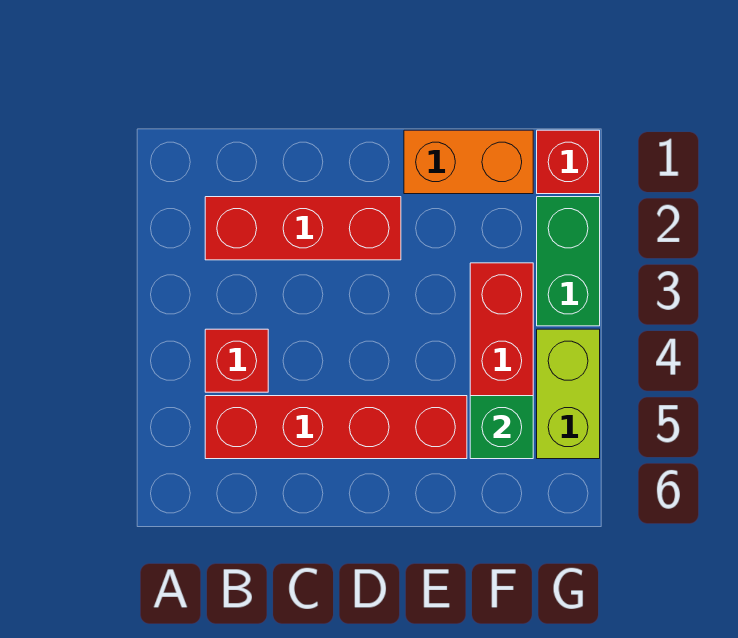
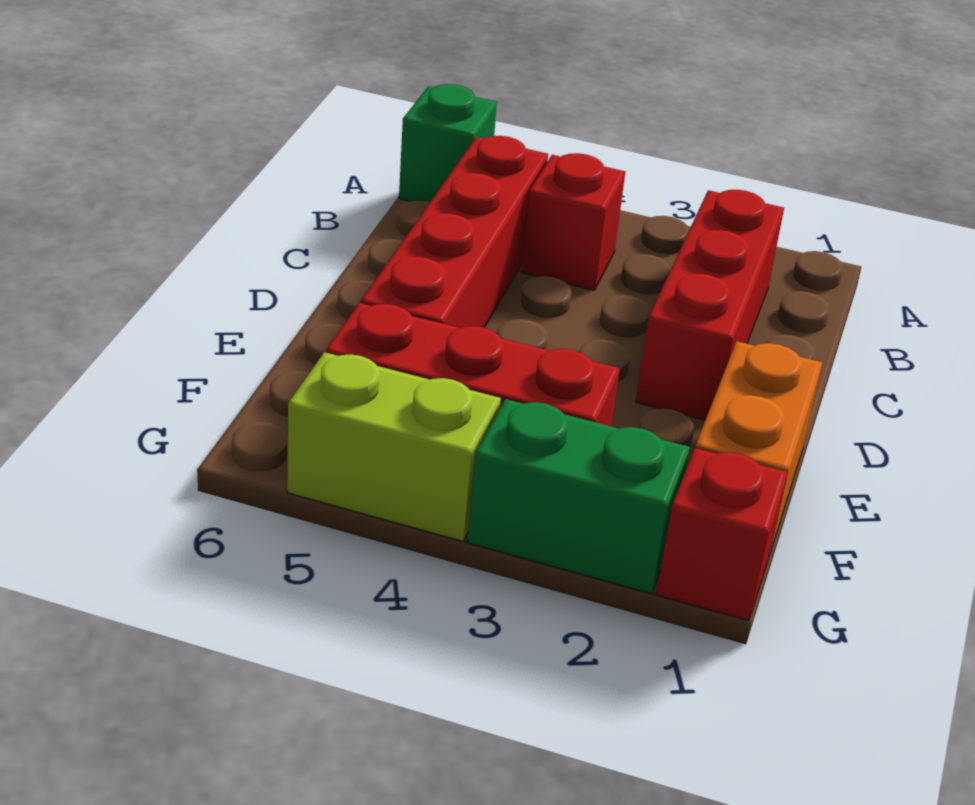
green brick F5 level 2 -> green brick A6 level 1

